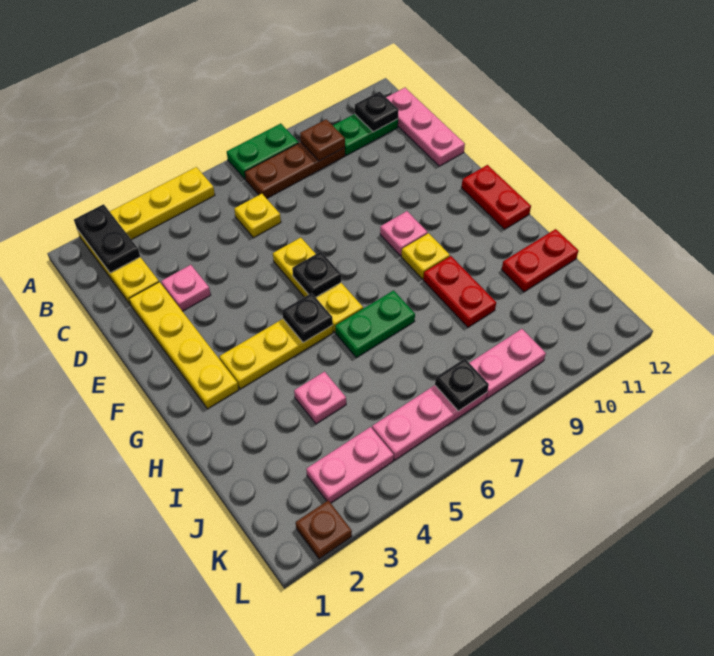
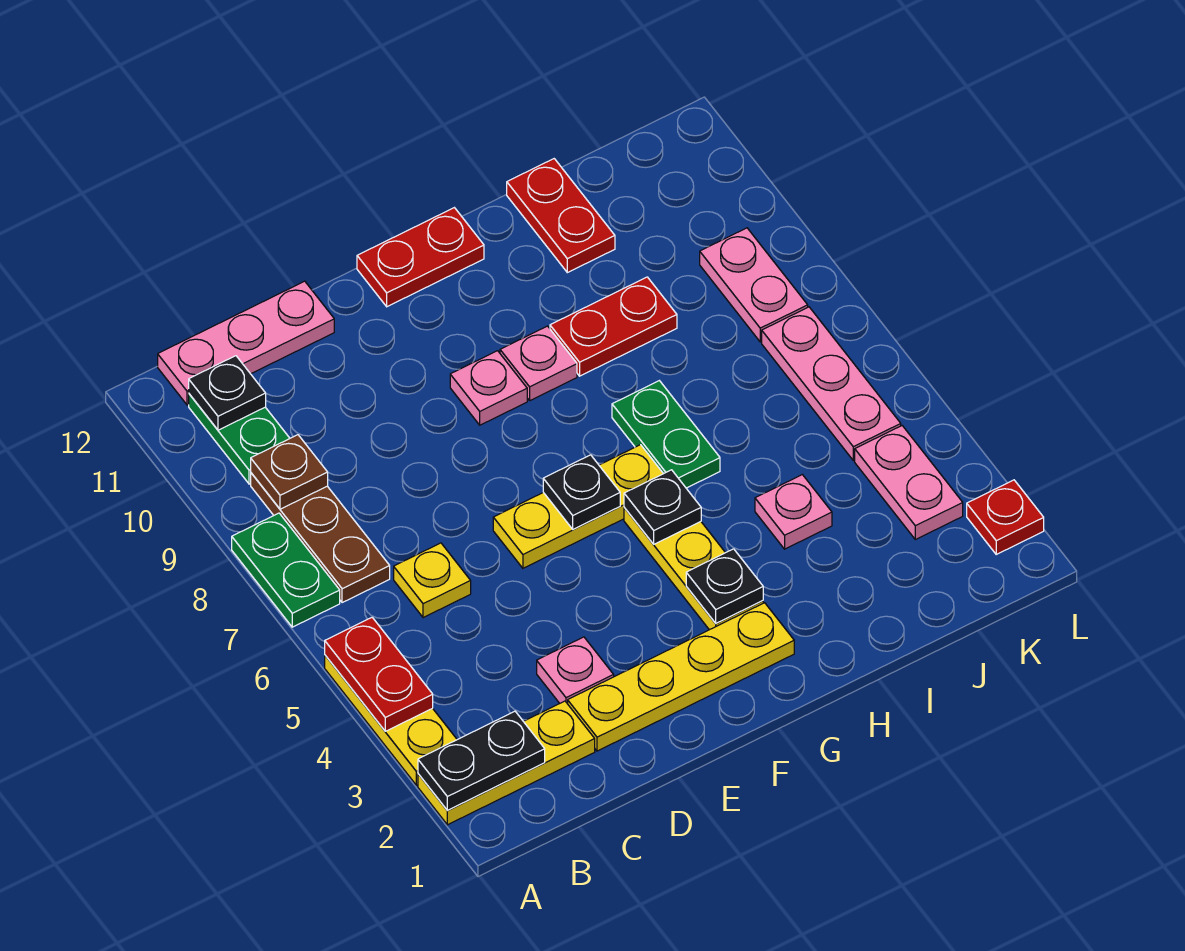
none -> red plate A4:A5 level 2
yellow plate G9 level 1 -> pink plate G9 level 1
black plate K7 level 2 -> black plate G3 level 2
brown plate L2 level 1 -> red plate L2 level 1

